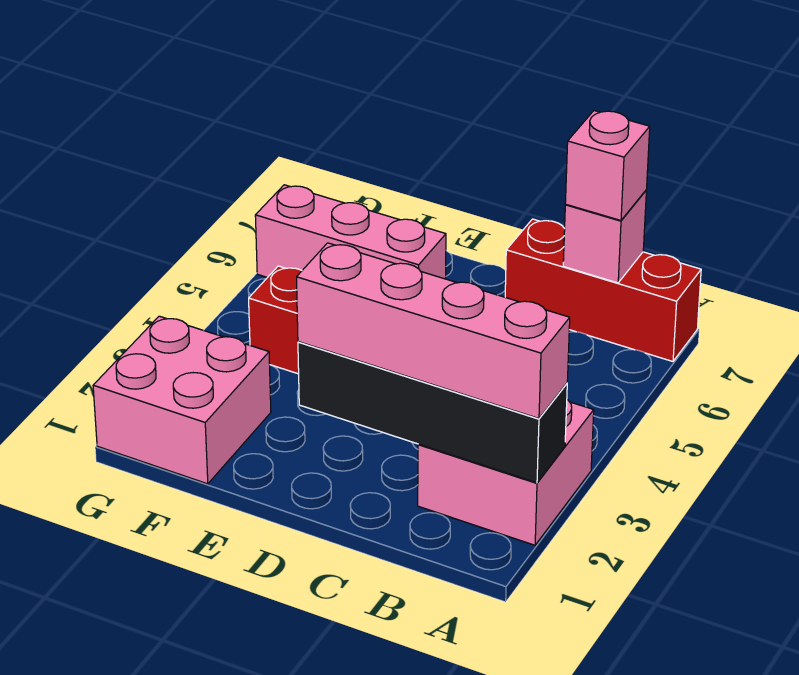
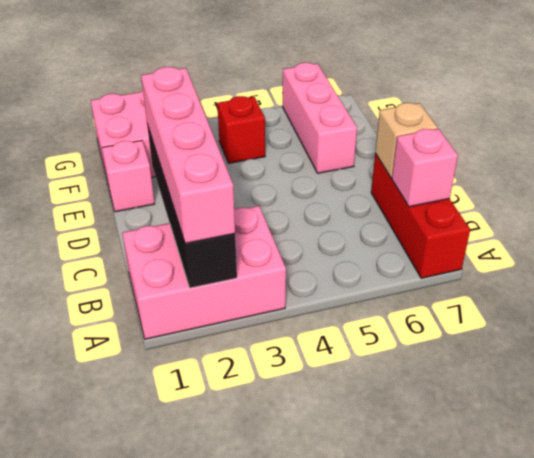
pink brick A2:B3 level 1 -> pink brick A1:B3 level 1
pink brick B7 level 3 -> pink brick E1 level 1
none -> tan brick C7 level 2

